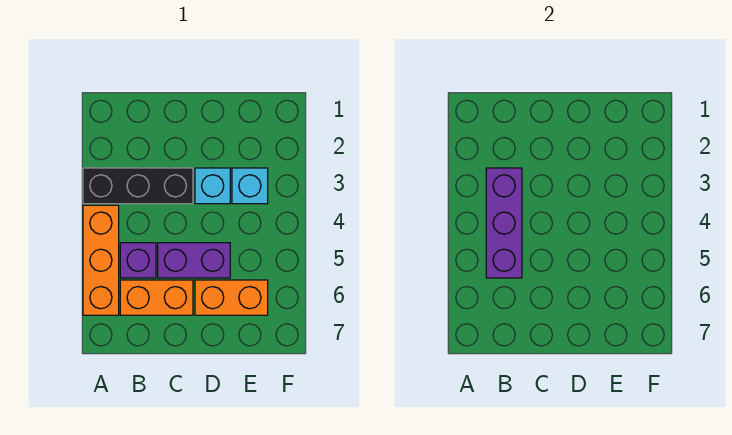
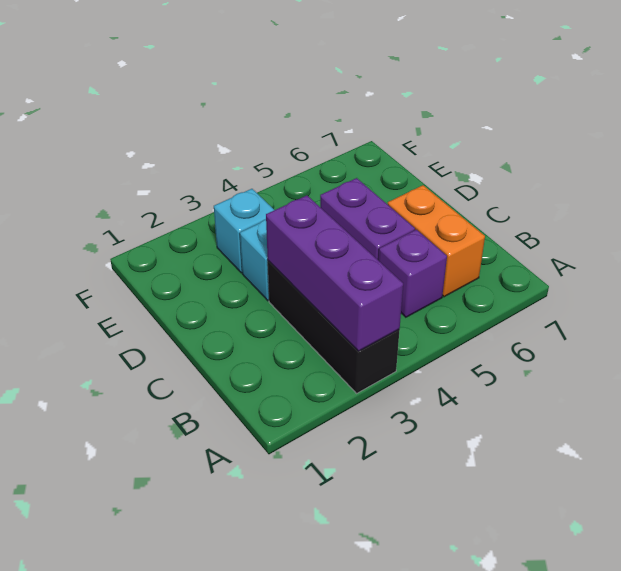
orange brick A4:A6 level 1 -> none
purple brick B3:B5 level 2 -> purple brick A3:C3 level 2
orange brick D6:E6 level 1 -> none

